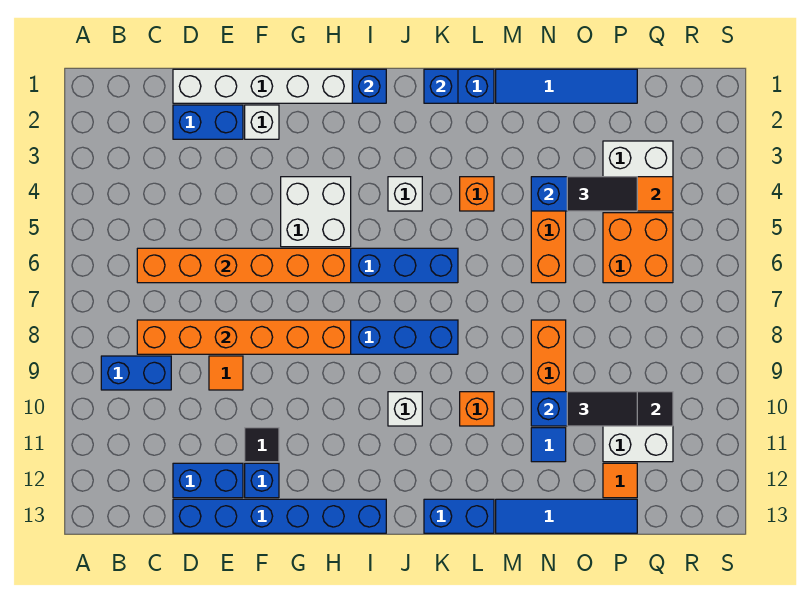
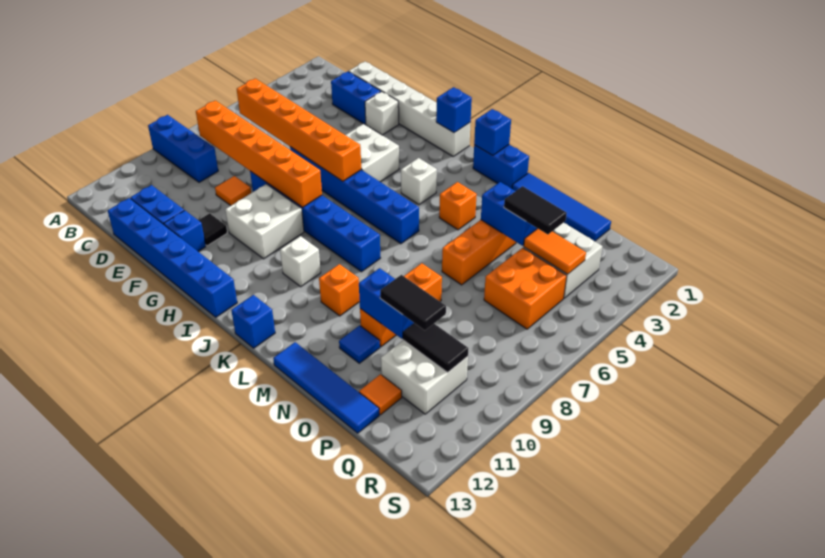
blue brick B9:C9 level 1 -> blue brick A9:C9 level 1
none -> white brick G9:H10 level 1
blue brick K13:L13 level 1 -> blue brick K13 level 1

